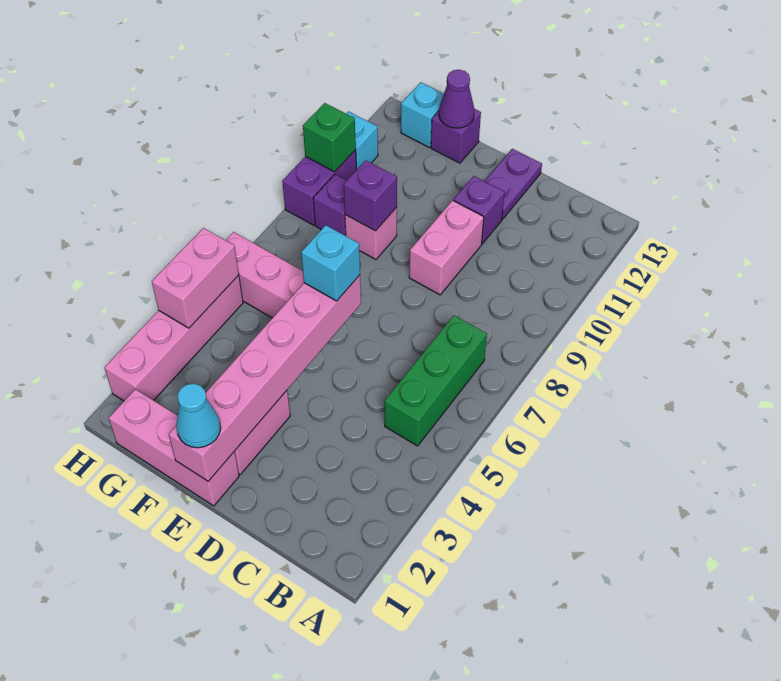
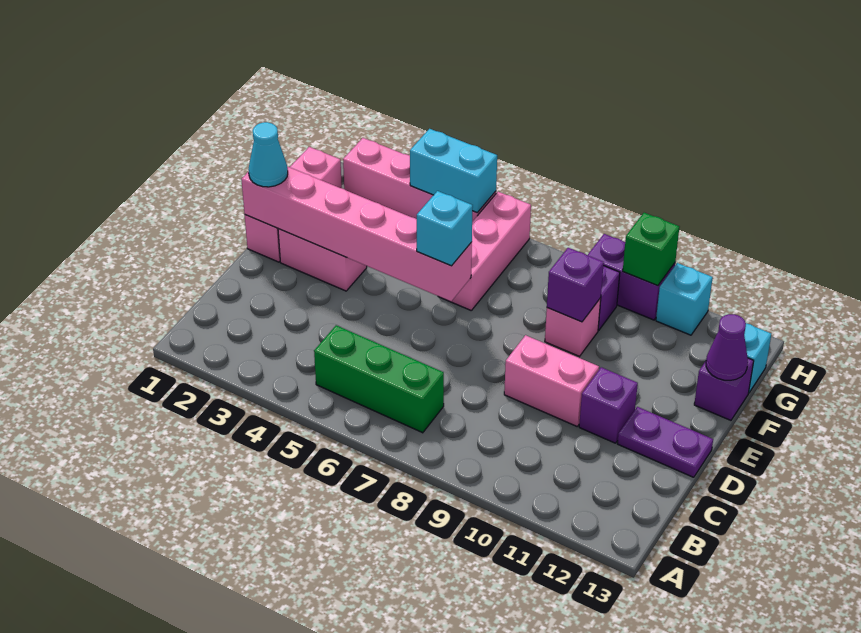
pink brick H4:H5 level 2 -> cyan brick H4:H5 level 2

